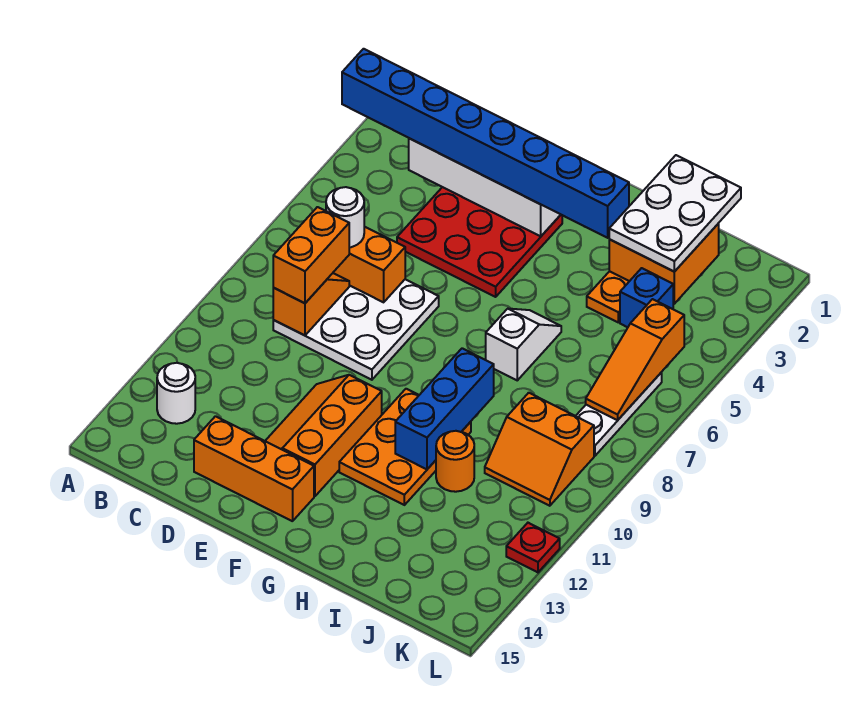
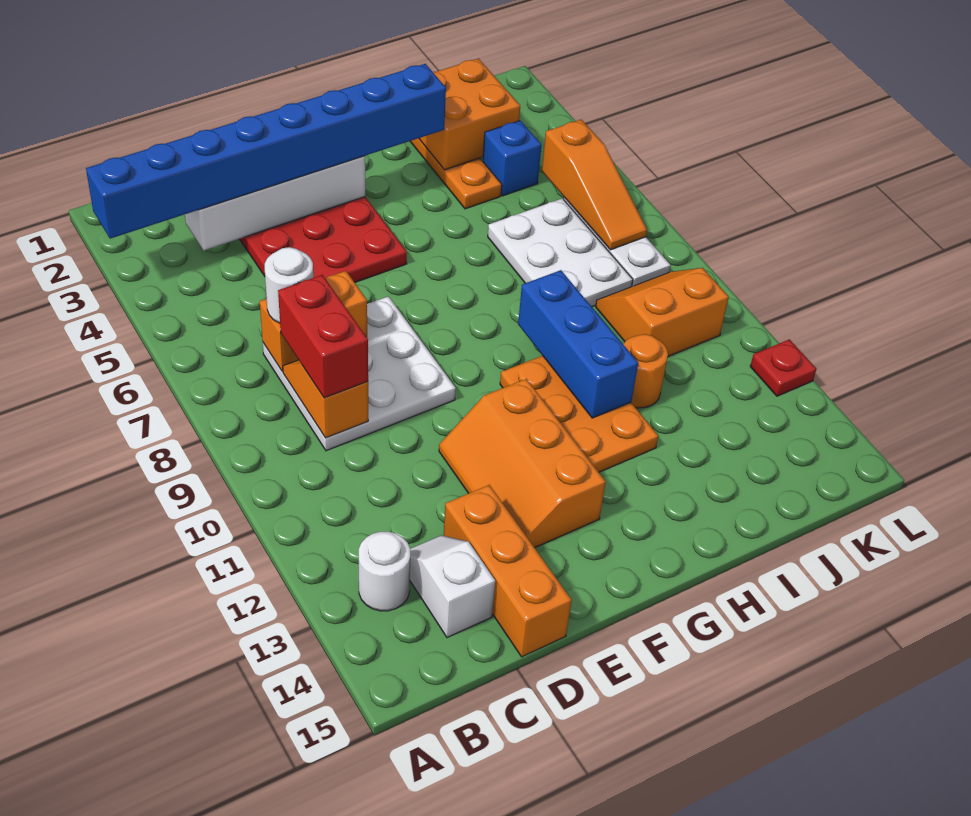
orange brick C8:C9 level 3 -> red brick C8:C9 level 3
orange brick D14:F14 level 1 -> orange brick D13:D15 level 1
white slope H6:H7 level 1 top 7 -> white slope C13:C14 level 1 top 14
white plate I1:J3 level 3 -> white plate I6:J8 level 1
orange slope J9:K10 level 1 top 9 -> orange slope J9:K10 level 1 top 10

